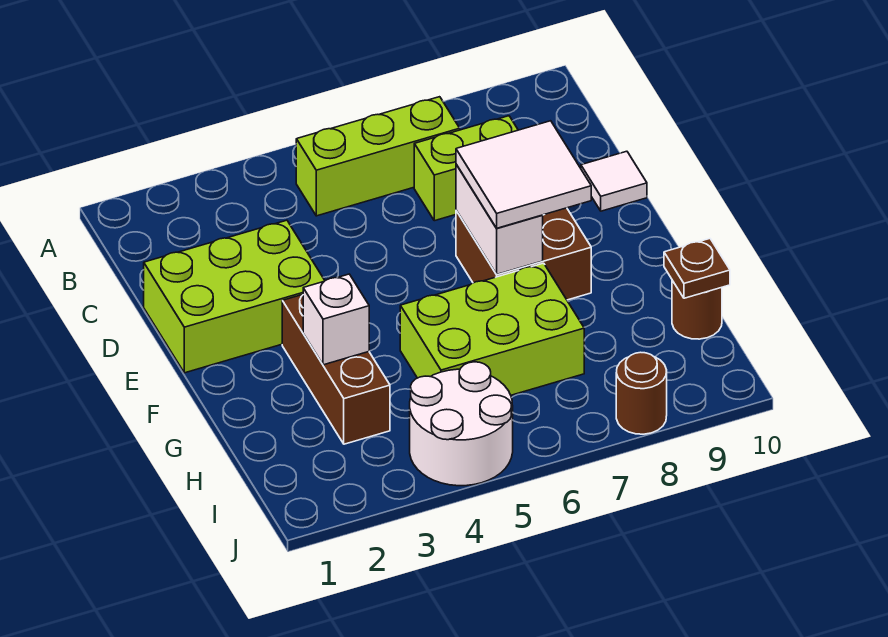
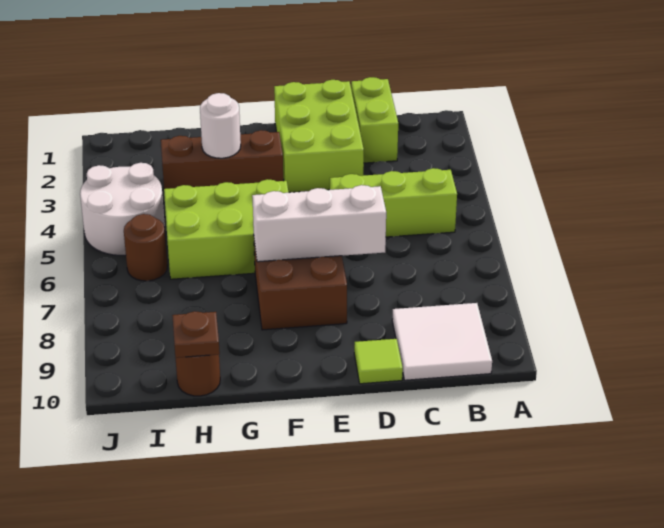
lime brick B5:B7 level 1 -> lime brick B5:D5 level 1
lime brick C7:C8 level 1 -> lime brick C1:C2 level 1
white tile D10 level 1 -> lime tile D10 level 1
white brick E7:F7 level 2 -> white brick D7:F7 level 2
white tile E7:F8 level 3 -> white tile B9:C10 level 1
white brick G3 level 2 -> white round brick G3 level 2
lime brick G5:H7 level 1 -> lime brick F5:H6 level 1
brown round brick J8 level 1 -> brown round brick I6 level 1

